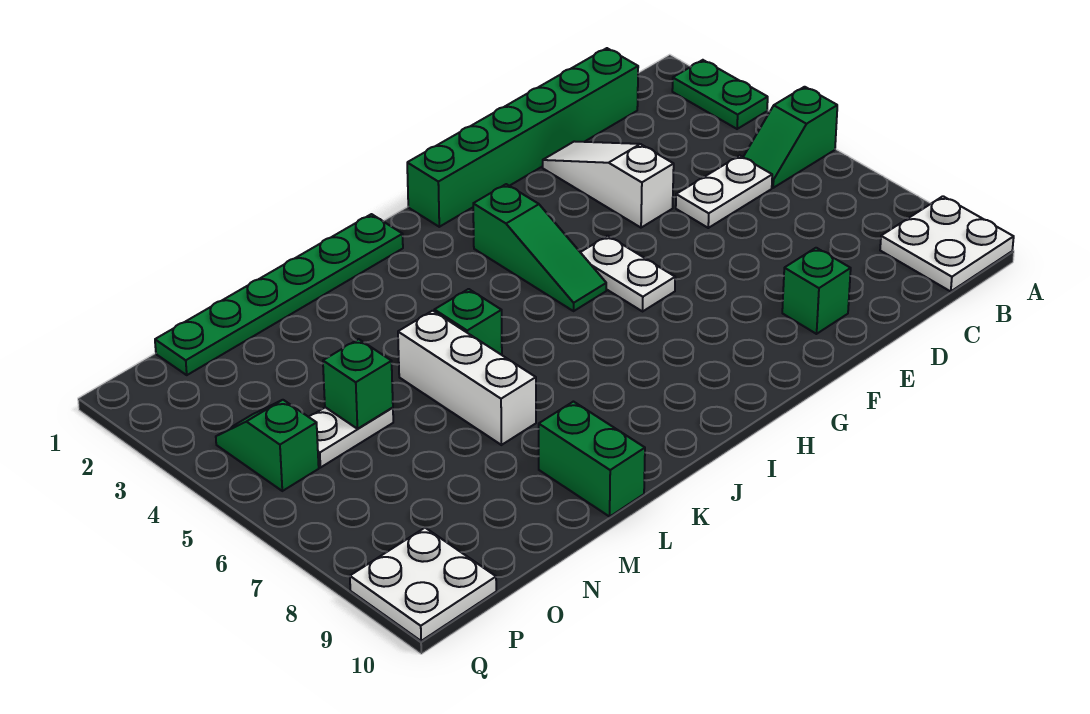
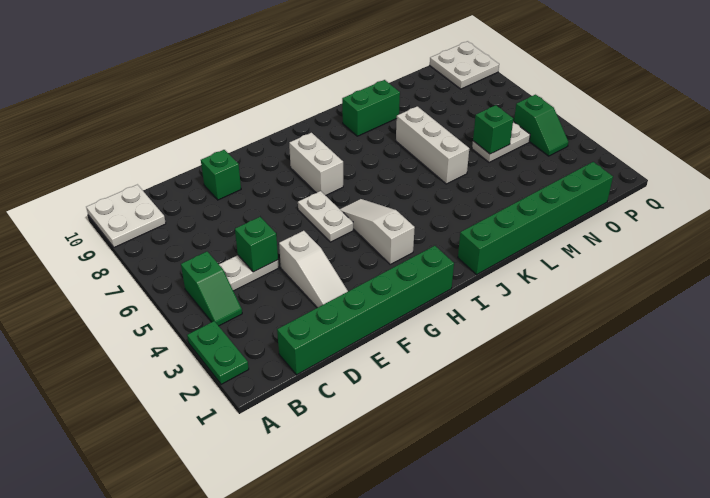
green slope A5:B5 level 1 top A -> green slope B4:B5 level 1 top 5
green slope H3:H5 level 1 top 3 -> white slope H3:H5 level 1 top 3
none -> white brick H7:H8 level 1
green plate J1:O1 level 1 -> green brick J1:O1 level 1
green brick K5 level 1 -> green brick D5 level 2
green brick L9:L10 level 1 -> green brick K9:L9 level 1

